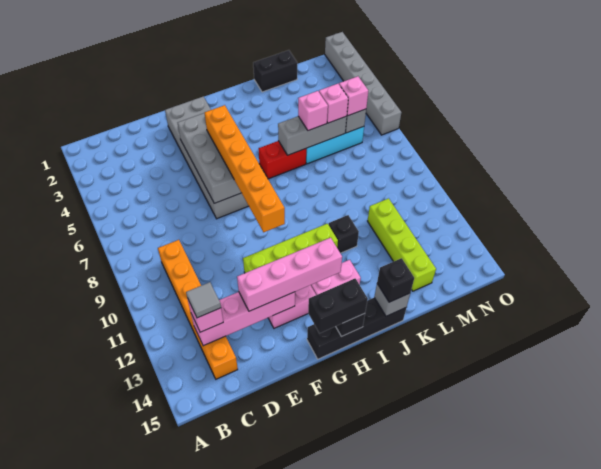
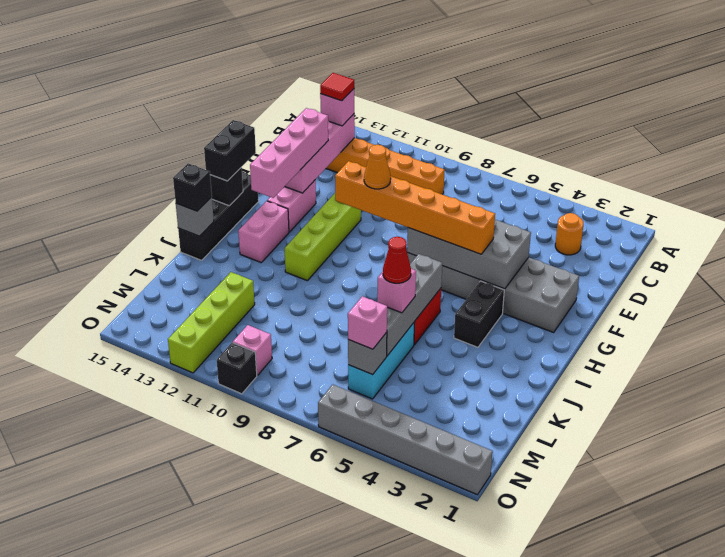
none -> orange round brick C3 level 1
grey tile C13 level 4 -> red tile C13 level 4
none -> orange cone G9 level 4
grey brick J6:L6 level 2 -> grey brick I6:L6 level 2
black brick J11 level 1 -> black brick O10 level 1
black brick K1:L1 level 1 -> black brick H4:I4 level 1
none -> red cone K6 level 4
pink brick L6 level 3 -> pink brick N10 level 1
lime brick L11:L14 level 1 -> lime brick L12:O12 level 1

